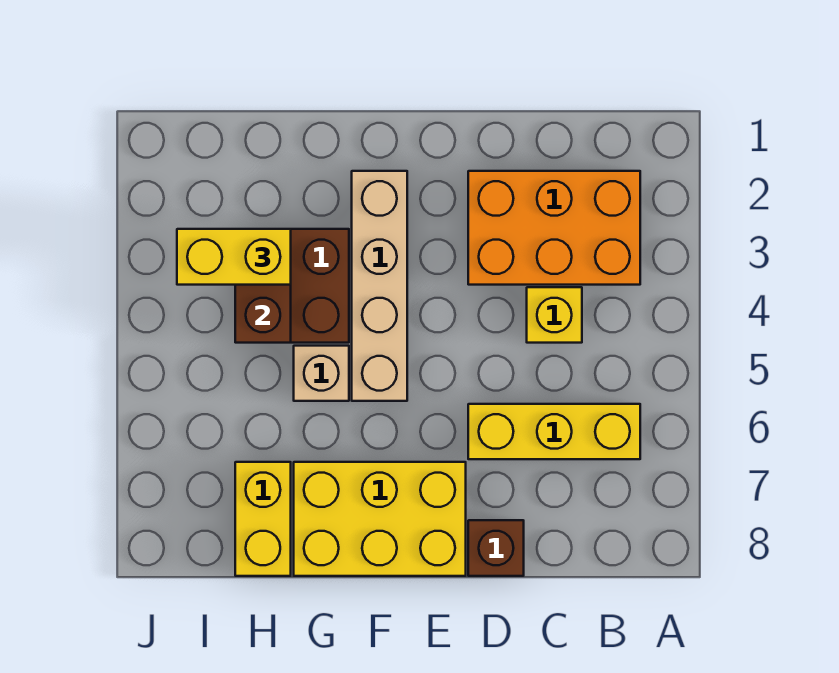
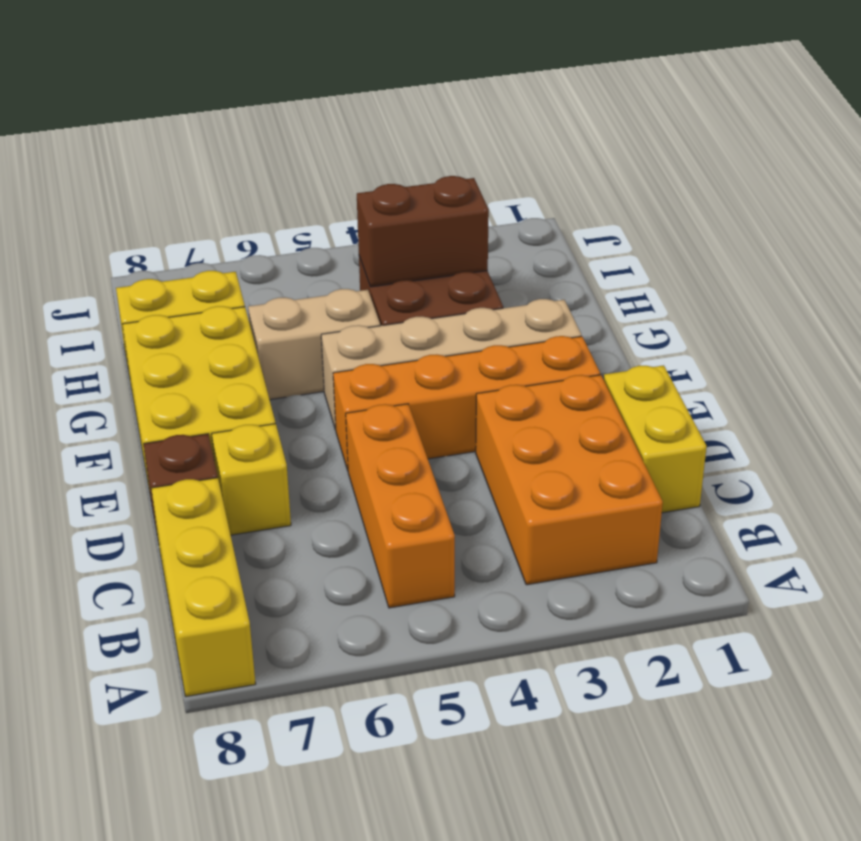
none -> orange brick B5:D5 level 1
yellow brick B6:D6 level 1 -> yellow brick A8:C8 level 1
yellow brick C4 level 1 -> yellow brick D7 level 1
none -> orange brick E2:E5 level 1
tan brick G5 level 1 -> tan brick G5:G6 level 1
yellow brick H3:I3 level 3 -> yellow brick C1:D1 level 1

